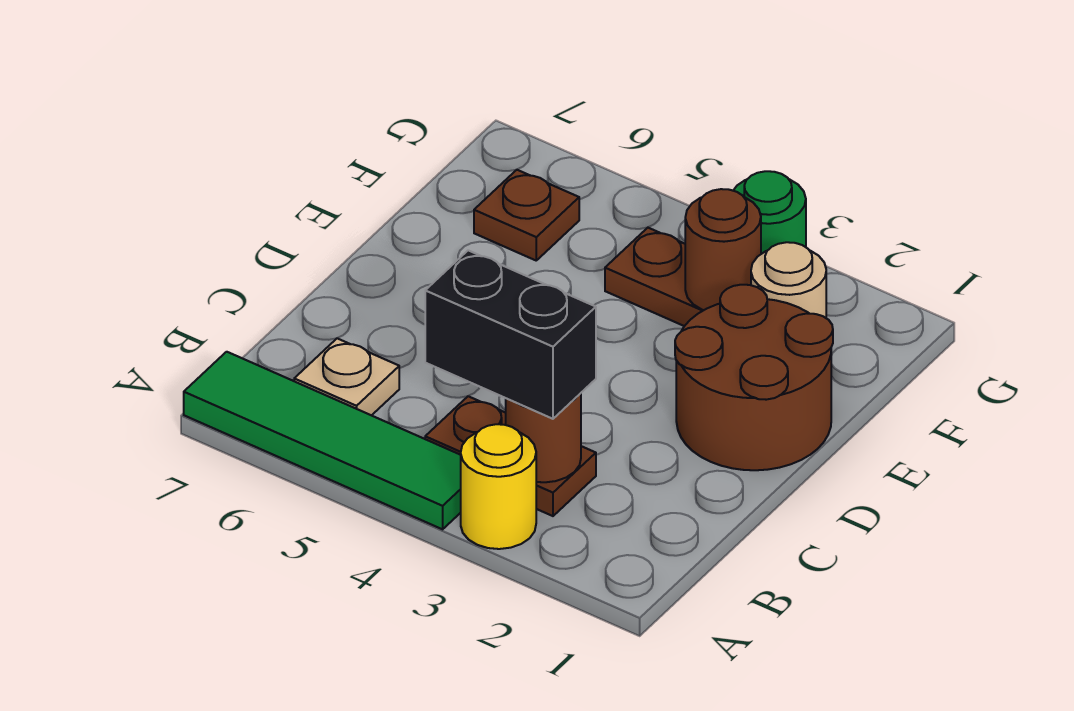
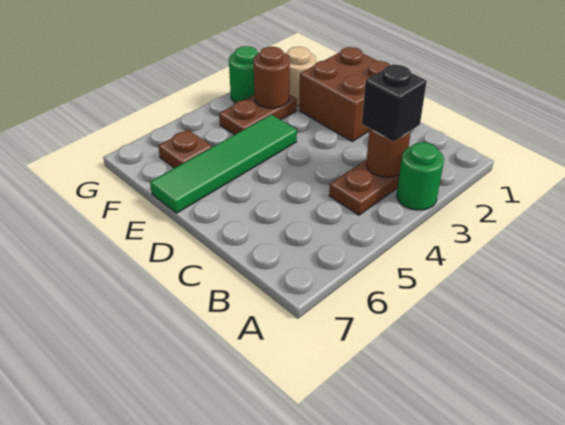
yellow round brick A3 level 1 -> green round brick A3 level 1
green tile A4:A7 level 1 -> green tile E4:E7 level 1
black brick B3:B4 level 3 -> black brick B3 level 3
tan plate B6 level 1 -> none
brown round brick D1:E2 level 1 -> brown brick D1:E2 level 1

